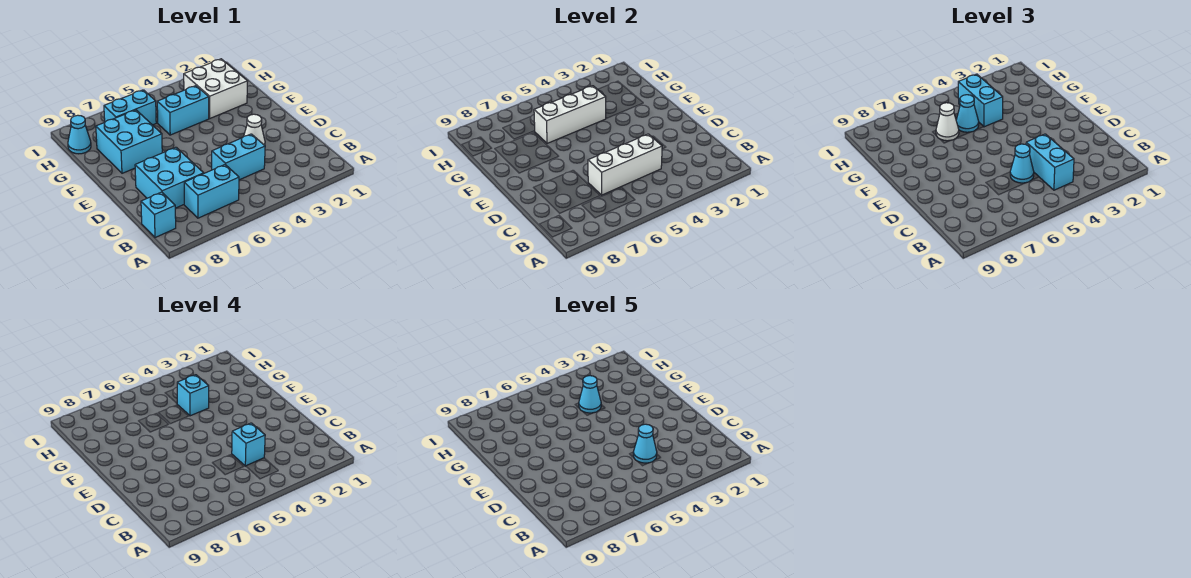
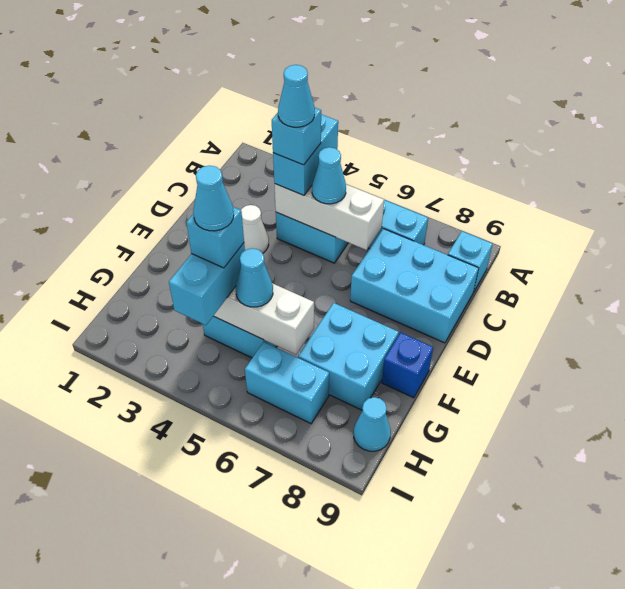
cyan brick C7:D8 level 1 -> cyan brick C7:D9 level 1
none -> blue brick F9 level 1
white brick G2:H3 level 1 -> none
white cone G6 level 3 -> none

